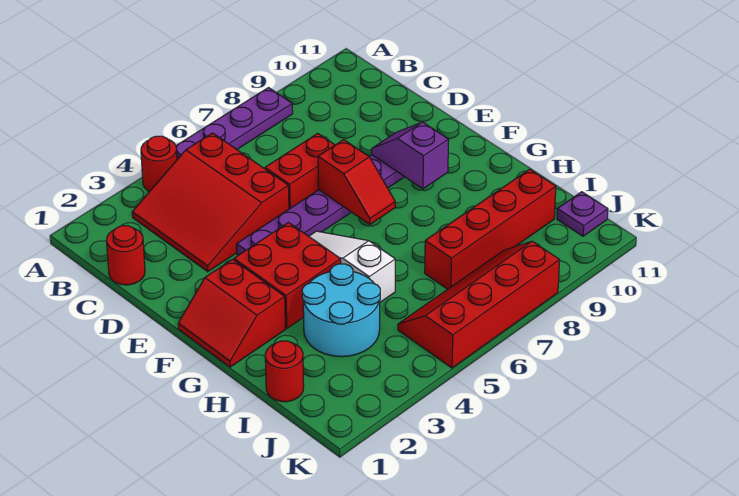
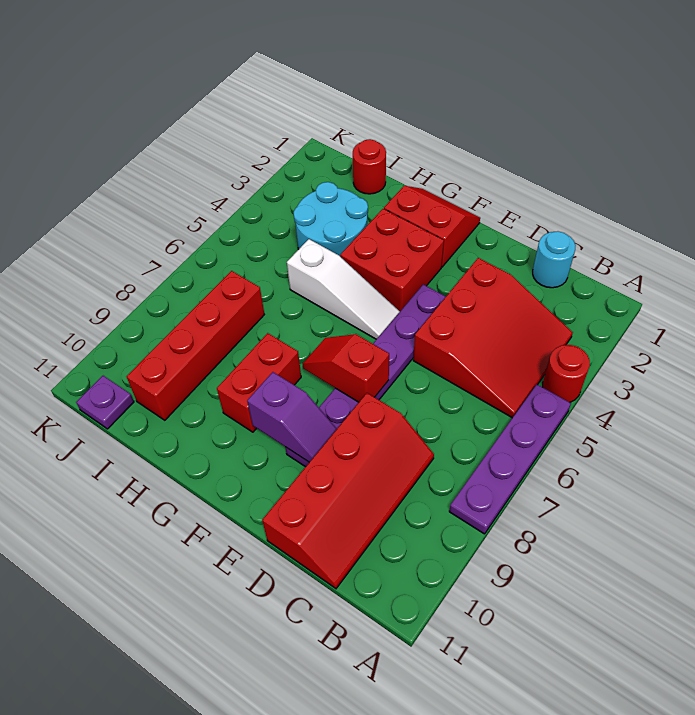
red slope B3:D5 level 1 top 5 -> red slope B3:D5 level 1 top D
red round brick C1 level 1 -> cyan round brick C1 level 1
red brick D6:D7 level 1 -> red brick G8:G9 level 1
red slope J5:K8 level 1 top K -> red slope C8:D11 level 1 top D

